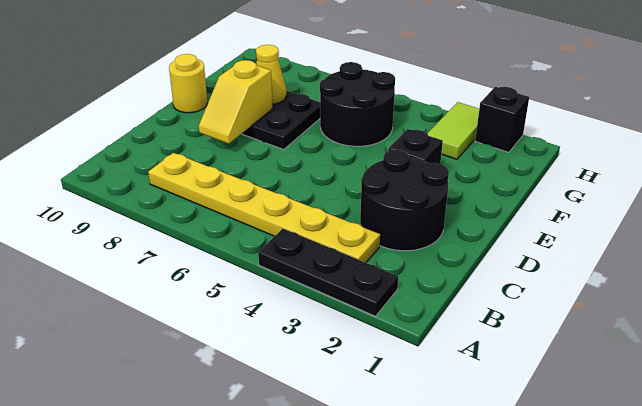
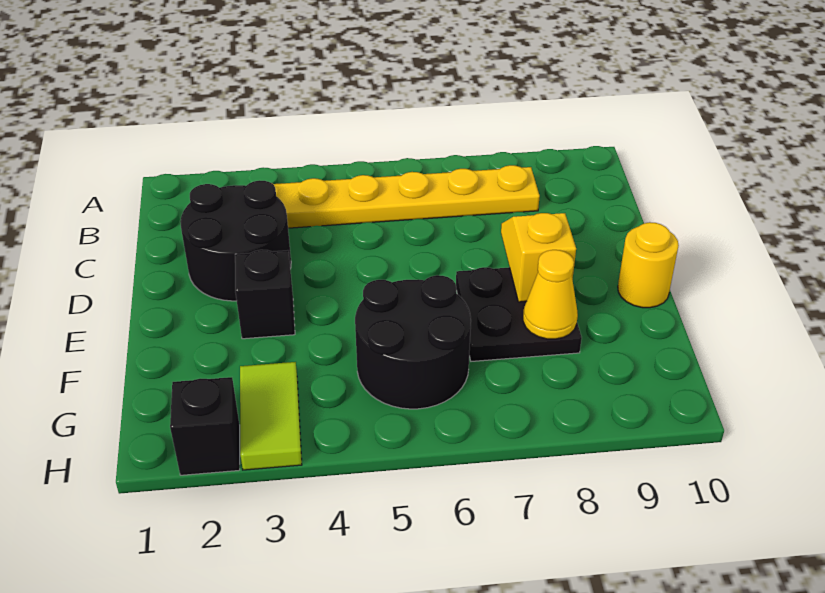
black plate A2:A4 level 1 -> none

